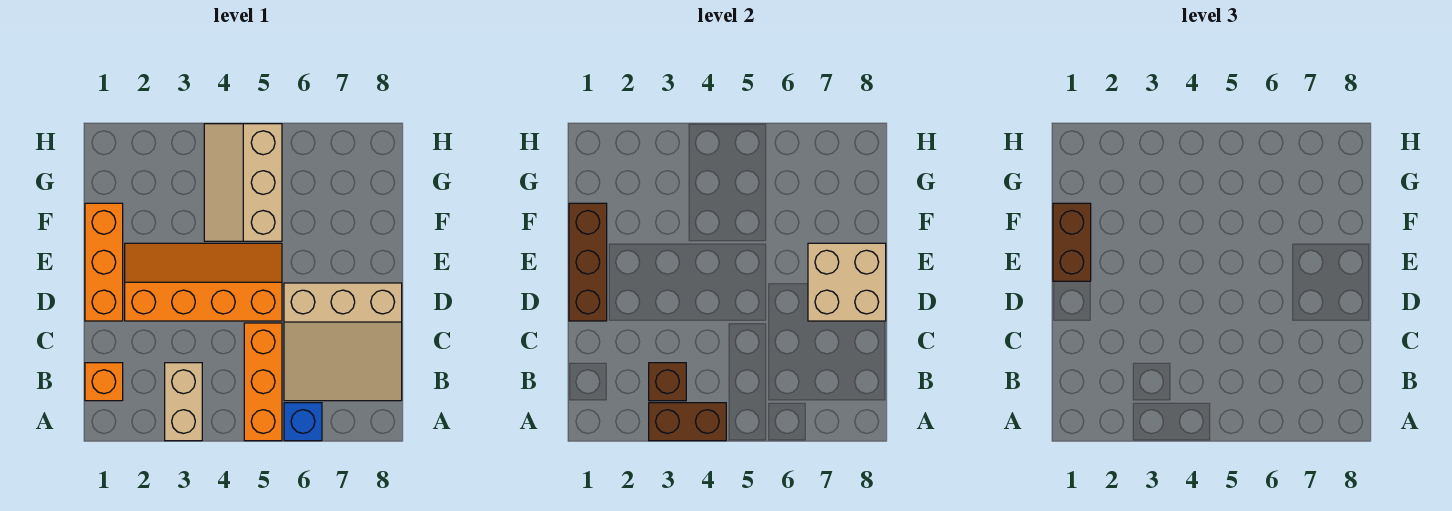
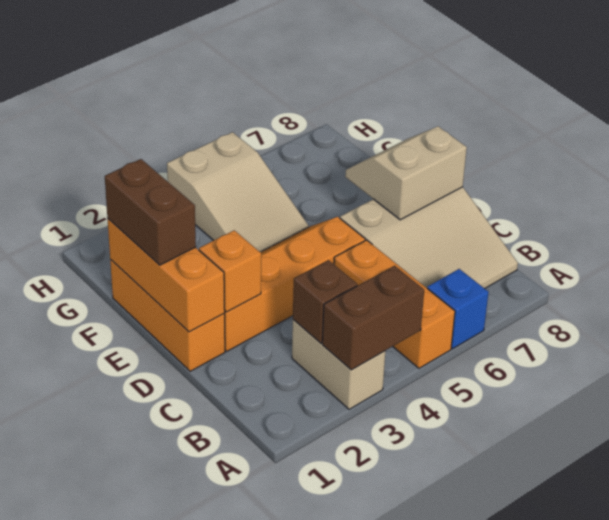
orange brick B1 level 1 -> orange brick D2 level 2
brown brick D1:F1 level 2 -> orange brick D1:F1 level 2
tan brick D7:E8 level 2 -> tan slope D7:E8 level 2 top D
tan slope F4:H5 level 1 top 5 -> tan slope F4:H5 level 1 top H

